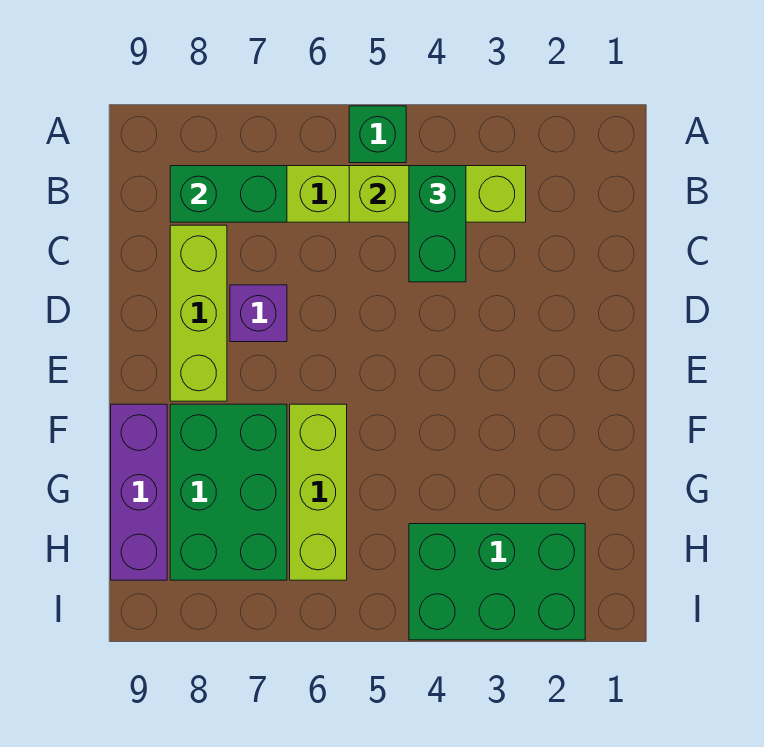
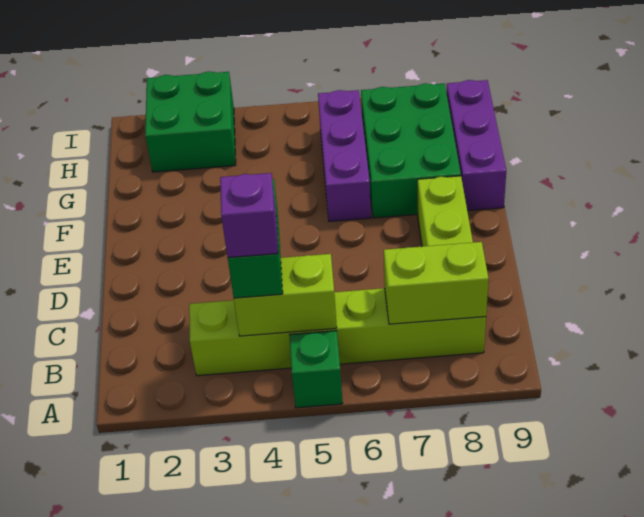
green brick B7:B8 level 2 -> lime brick B7:B8 level 2
purple brick D7 level 1 -> purple brick B4 level 4
lime brick F6:H6 level 1 -> purple brick F6:H6 level 1
green brick H2:I4 level 1 -> green brick H2:I3 level 1

